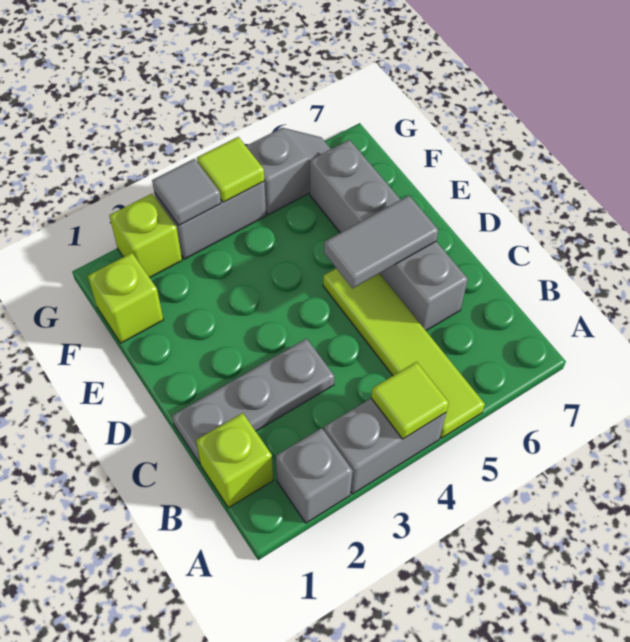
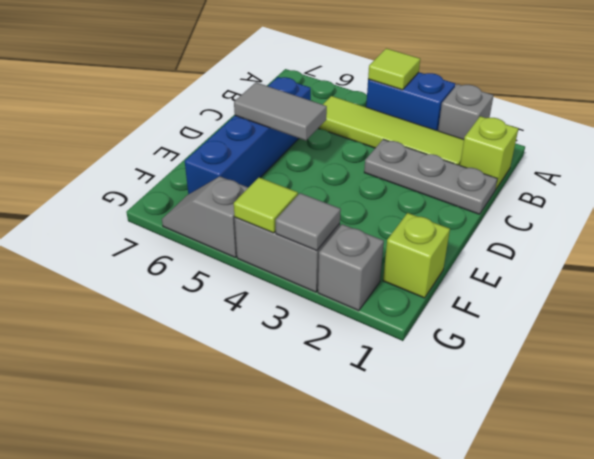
grey brick A3:A4 level 1 -> blue brick A3:A4 level 1
lime tile A5:D5 level 1 -> lime tile B2:B5 level 1
grey brick C6:F6 level 1 -> blue brick C6:F6 level 1
lime brick G2 level 1 -> grey brick G2 level 1

